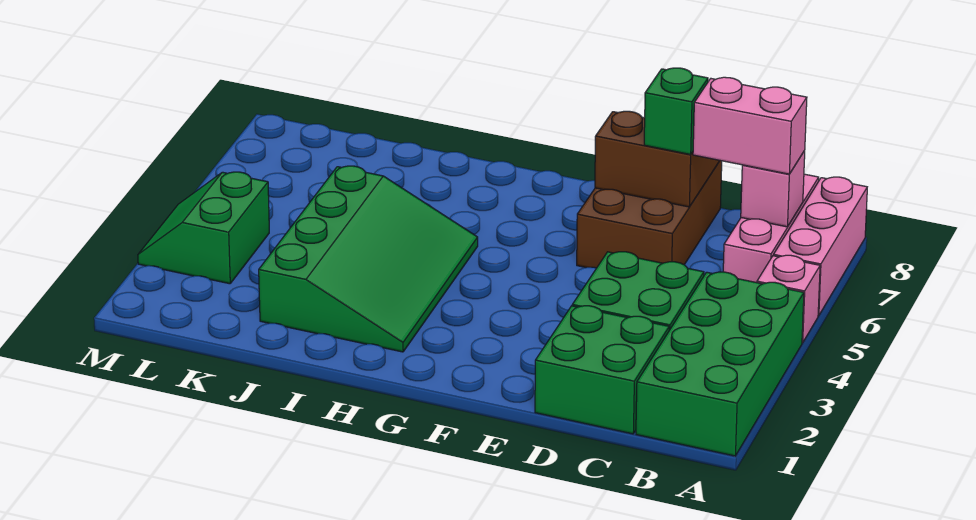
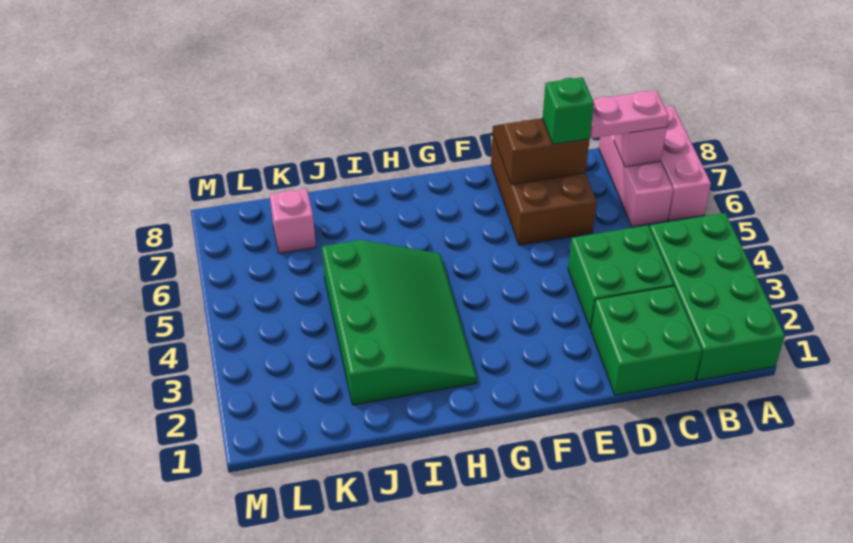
pink brick A5 level 1 -> pink brick K7 level 1
pink brick B7:C7 level 3 -> pink plate B7:C7 level 3
green slope L3:M4 level 1 top L -> none

